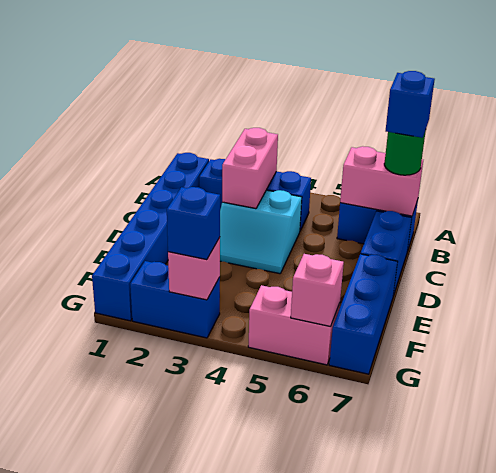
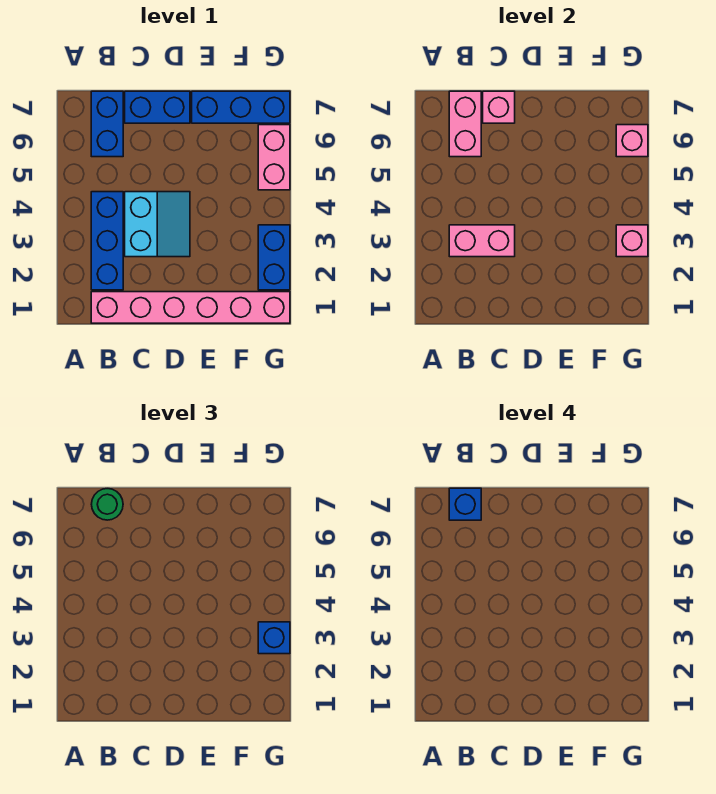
blue brick B1:G1 level 1 -> pink brick B1:G1 level 1
none -> pink brick C7 level 2

